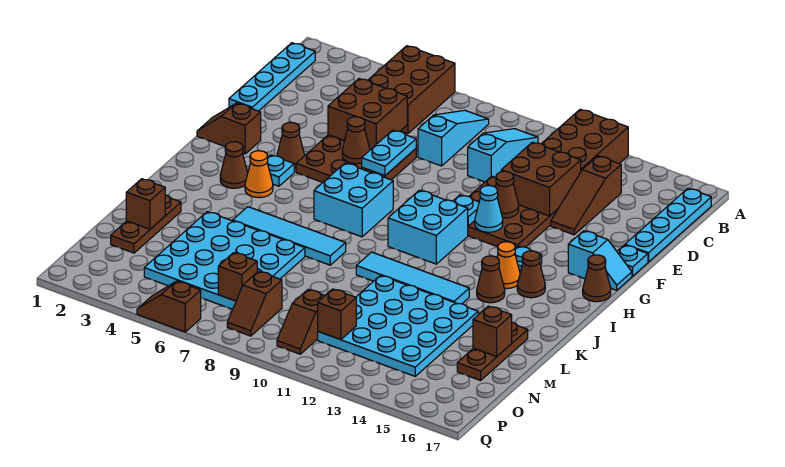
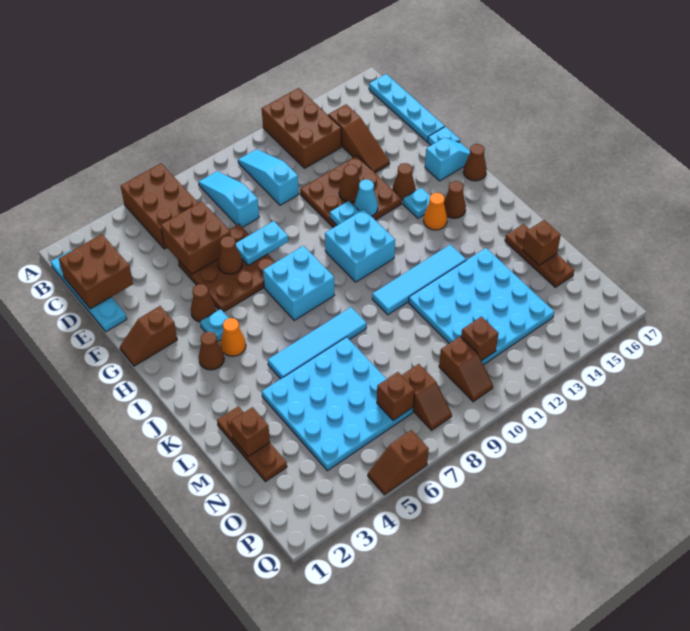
brown brick D12:E13 level 2 -> brown brick C1:D2 level 2
cyan plate E7:F7 level 2 -> cyan plate F7:F8 level 2
brown cone J14 level 1 -> brown cone G14 level 1

